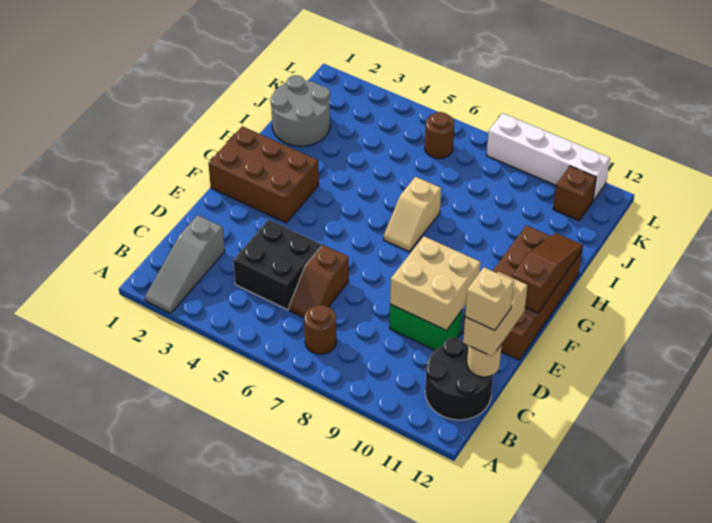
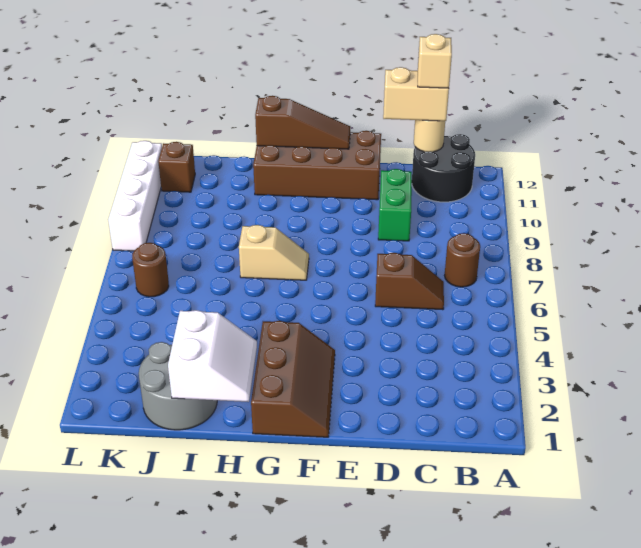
grey slope A2:C2 level 1 top C -> none
black brick C4:D5 level 1 -> none
tan brick D9:E10 level 2 -> none
brown brick F1:G3 level 1 -> brown slope F1:G3 level 1 top G
brown slope F12:H12 level 2 top F -> brown slope F12:H12 level 2 top H
none -> white slope H1:I2 level 2 top I

